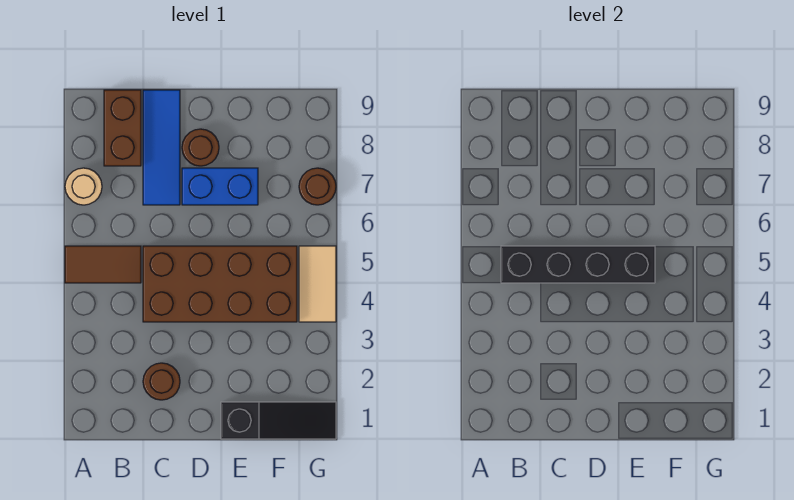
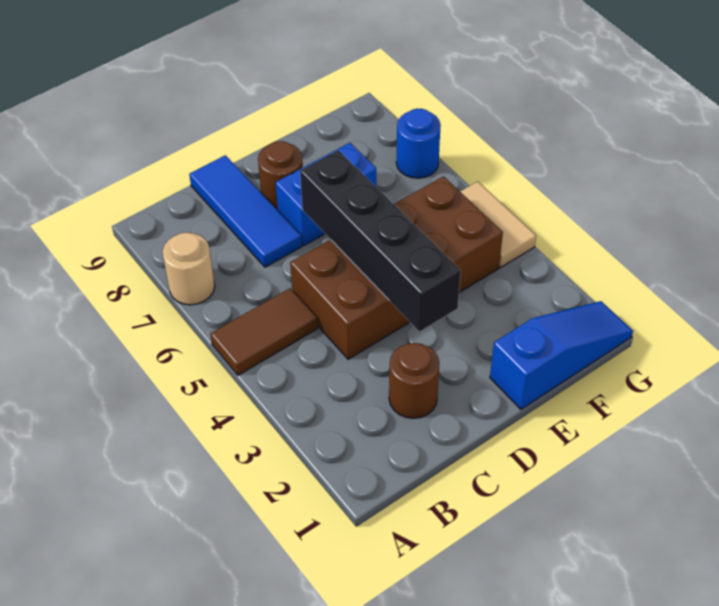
black brick B5:E5 level 2 -> black brick D3:D6 level 2
brown brick B8:B9 level 1 -> none
black slope E1:G1 level 1 top E -> blue slope E1:G1 level 1 top E
brown round brick G7 level 1 -> blue round brick G7 level 1

